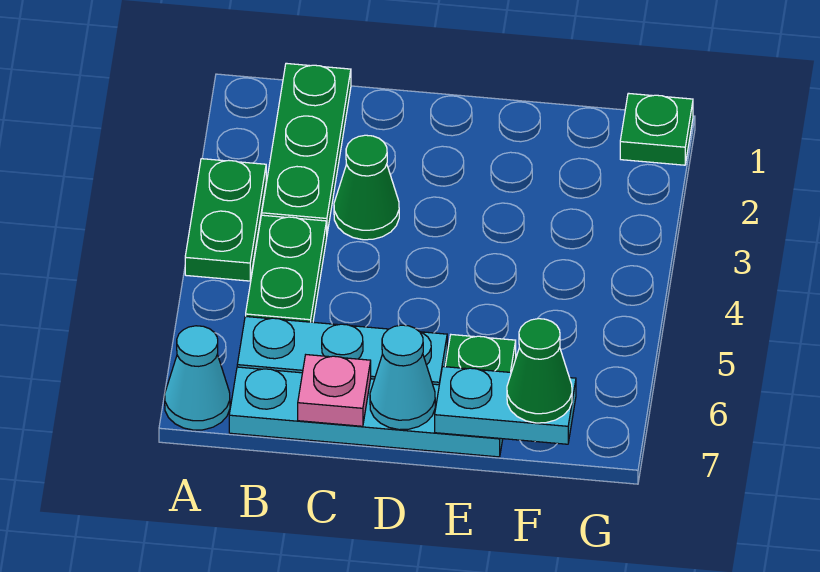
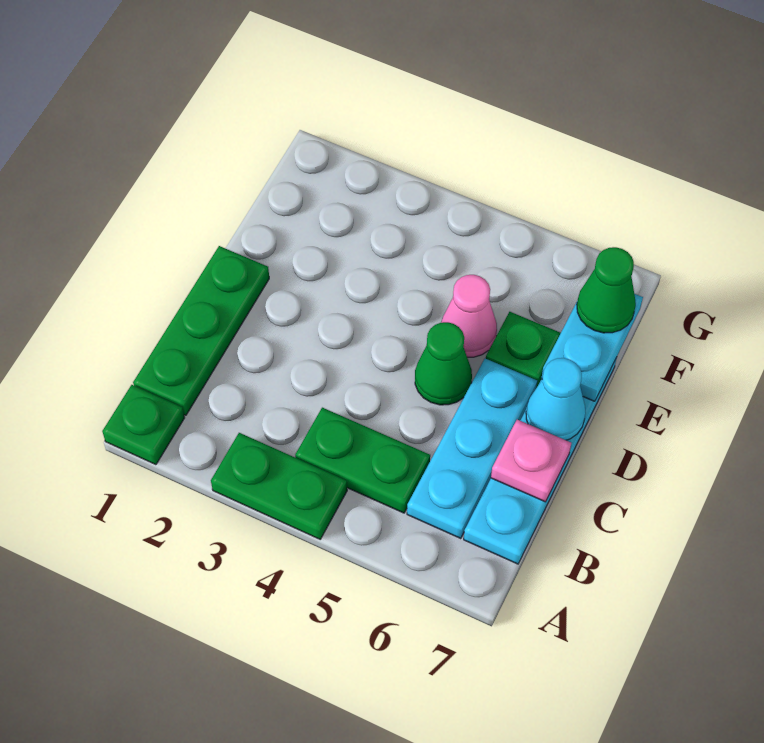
cyan cone A7 level 1 -> none
green plate B1:B3 level 1 -> green plate B1:D1 level 1
green cone C3 level 1 -> green cone D5 level 1
none -> pink cone E5 level 1
green plate G1 level 1 -> green plate A1 level 1

